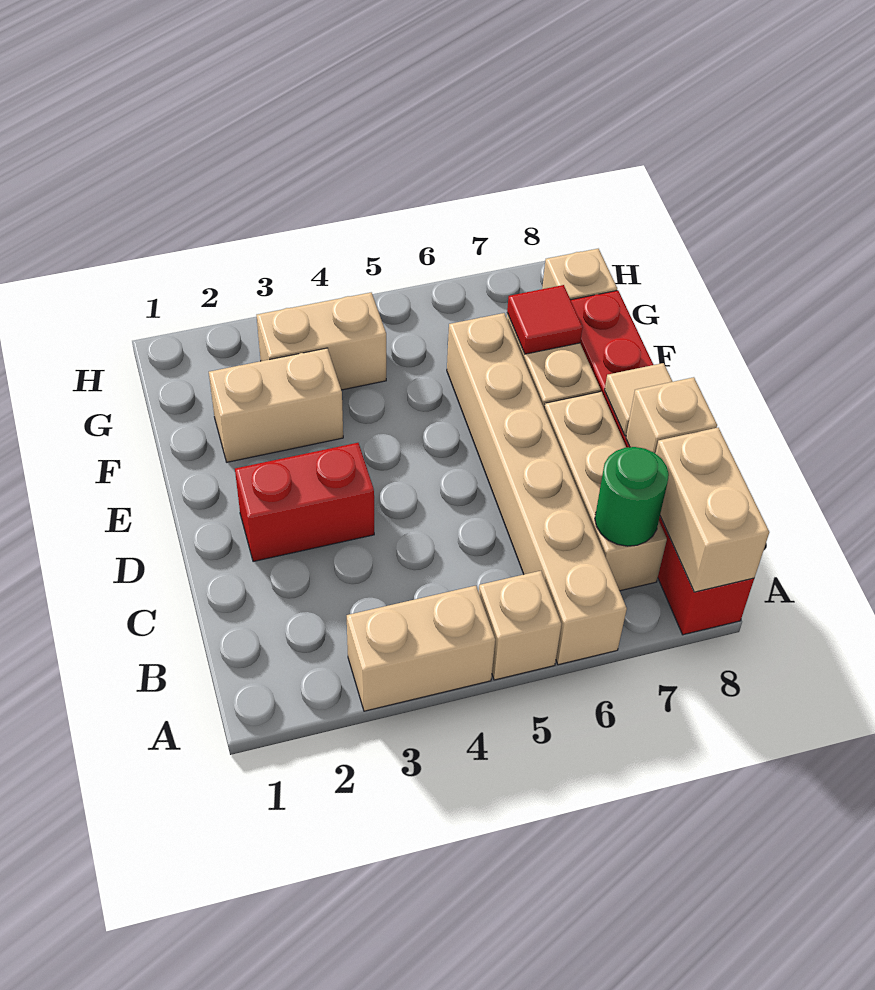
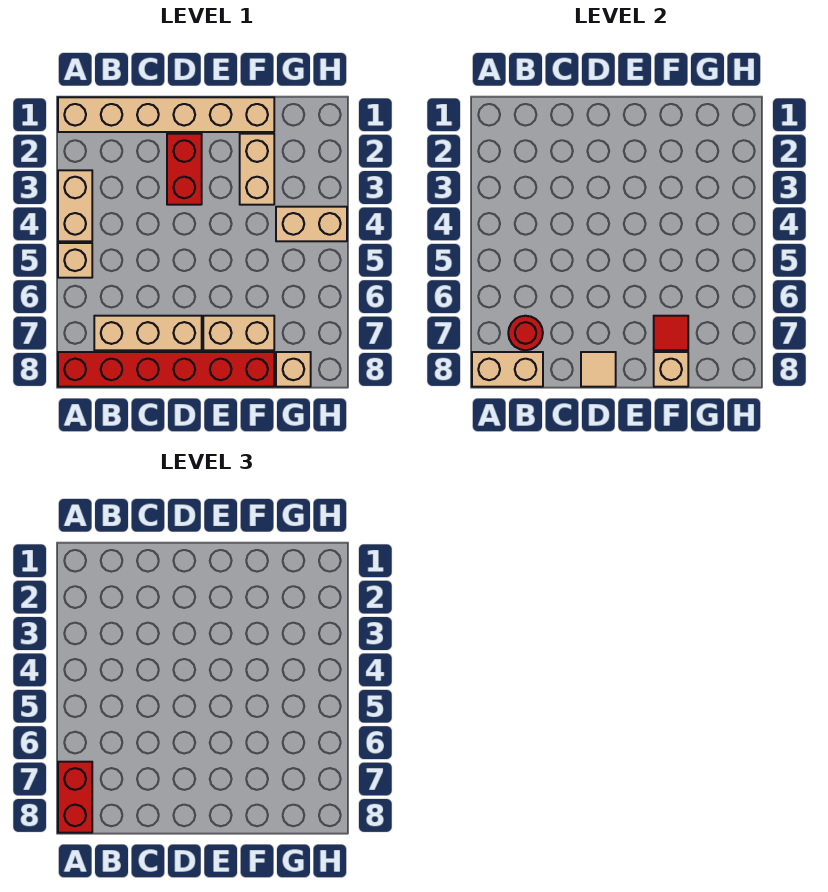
tan brick A6:F6 level 1 -> tan brick A1:F1 level 1
none -> red brick A7:A8 level 3
green round brick B7 level 2 -> red round brick B7 level 2
tan brick C8 level 2 -> tan brick F8 level 2
tan brick G3:G4 level 1 -> tan brick G4:H4 level 1

